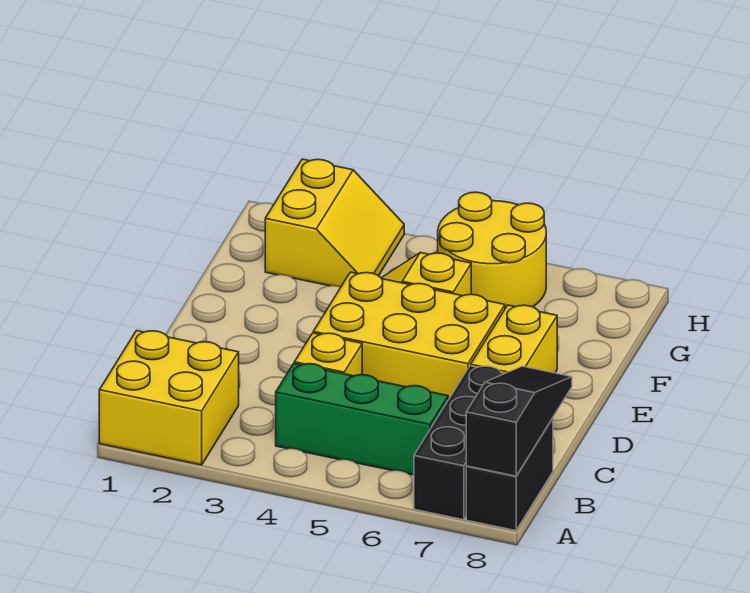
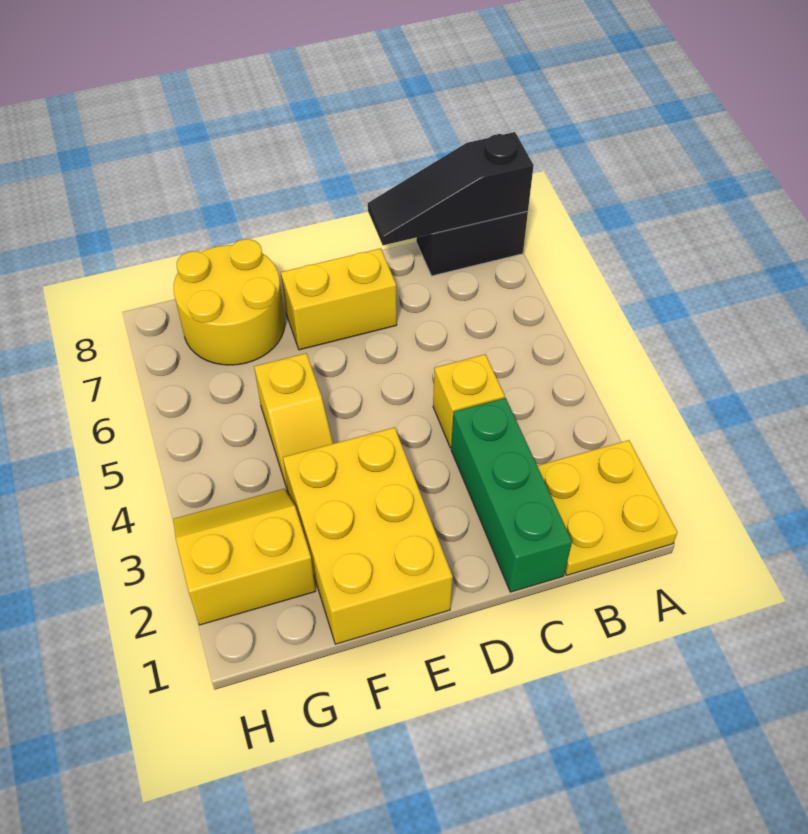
yellow brick A1:B2 level 1 -> yellow plate A1:B2 level 1
black brick A7:C7 level 1 -> none
green brick B4:B6 level 1 -> green brick C1:C3 level 1
yellow brick D4:E6 level 1 -> yellow brick E1:F3 level 1
yellow round brick G5:H6 level 1 -> yellow round brick F7:G8 level 1

